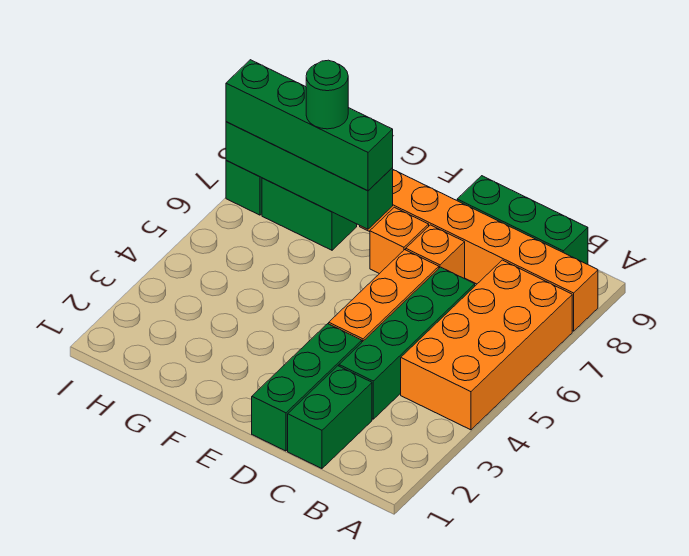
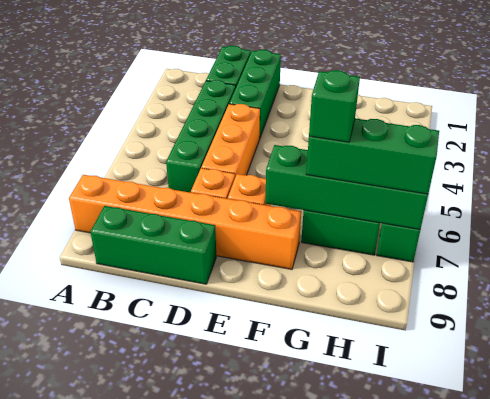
orange brick A4:B7 level 1 -> none
green brick F7:I7 level 3 -> green brick G7:I7 level 3
green round brick G7 level 4 -> green brick G7 level 4

